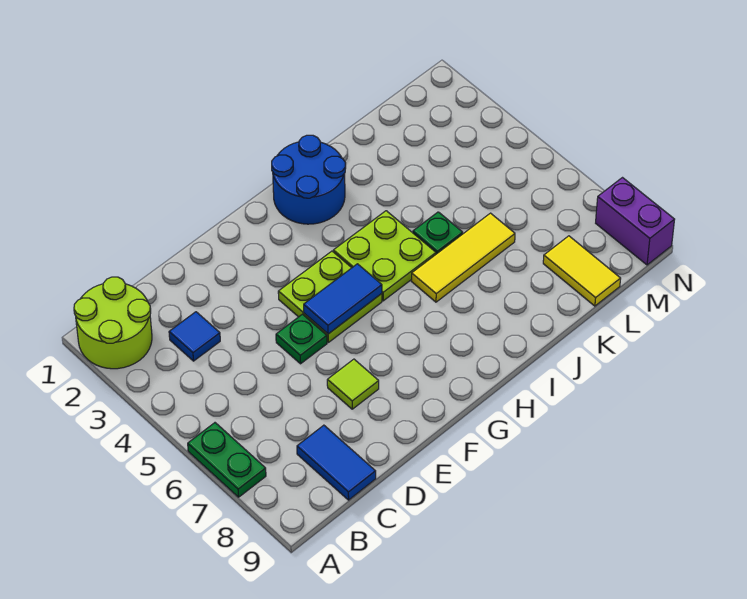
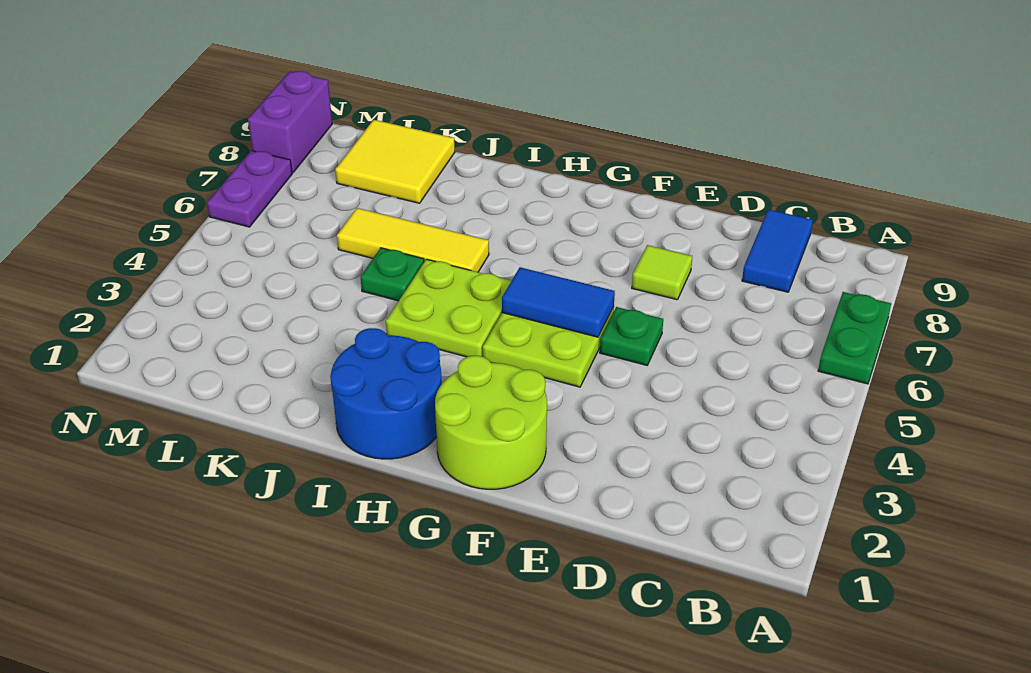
lime round brick A1:B2 level 1 -> lime round brick F1:G2 level 1
blue tile C3 level 1 -> none
yellow tile L8:L9 level 1 -> yellow tile K8:L9 level 1
none -> purple plate N6:N7 level 1

